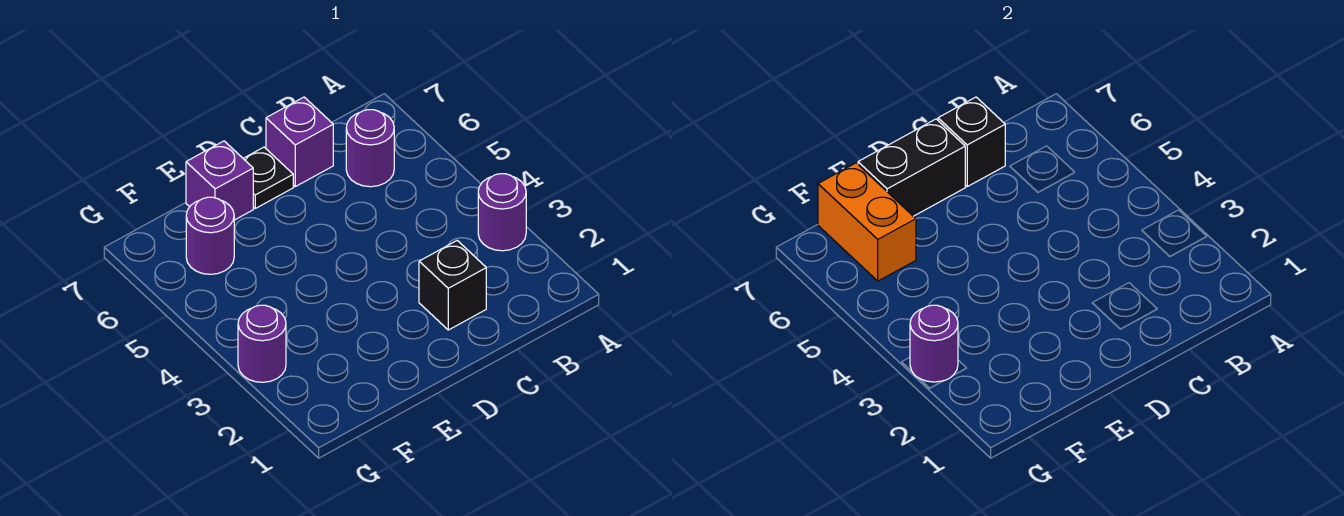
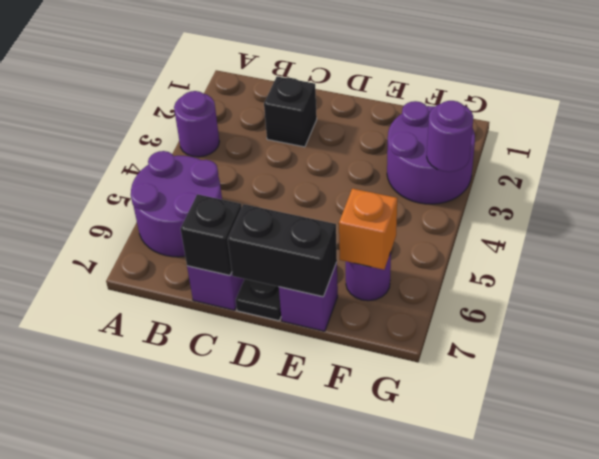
purple round brick B6 level 1 -> purple round brick A5:B6 level 1
orange brick F6:F7 level 2 -> orange brick F6 level 2
purple round brick G3 level 1 -> purple round brick F2:G3 level 1

